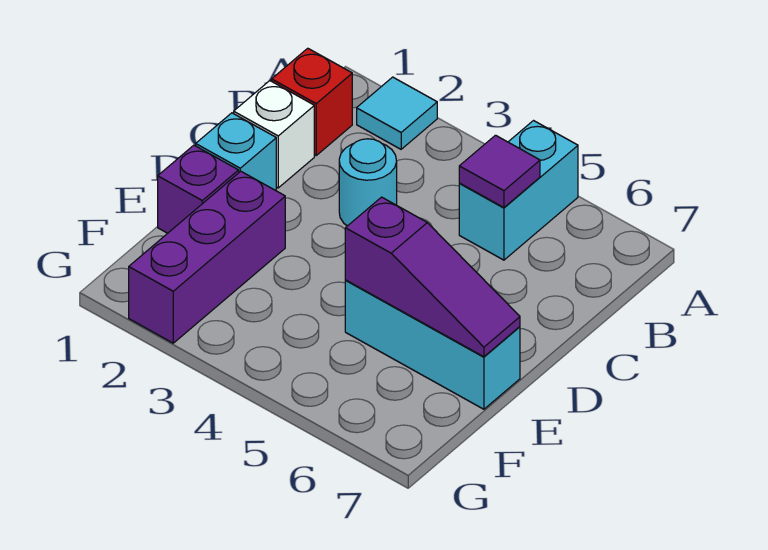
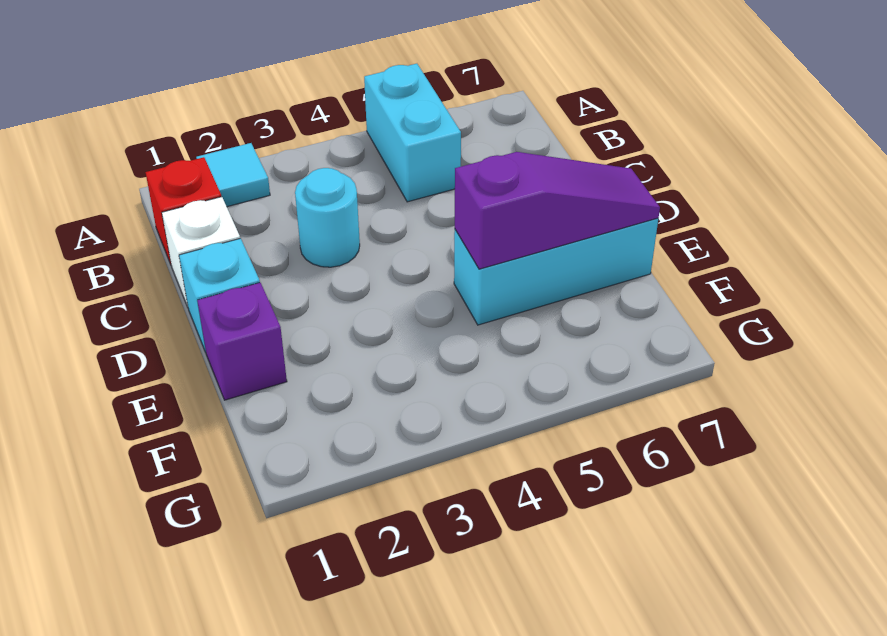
purple tile B5 level 2 -> none
purple brick E2:G2 level 1 -> none

